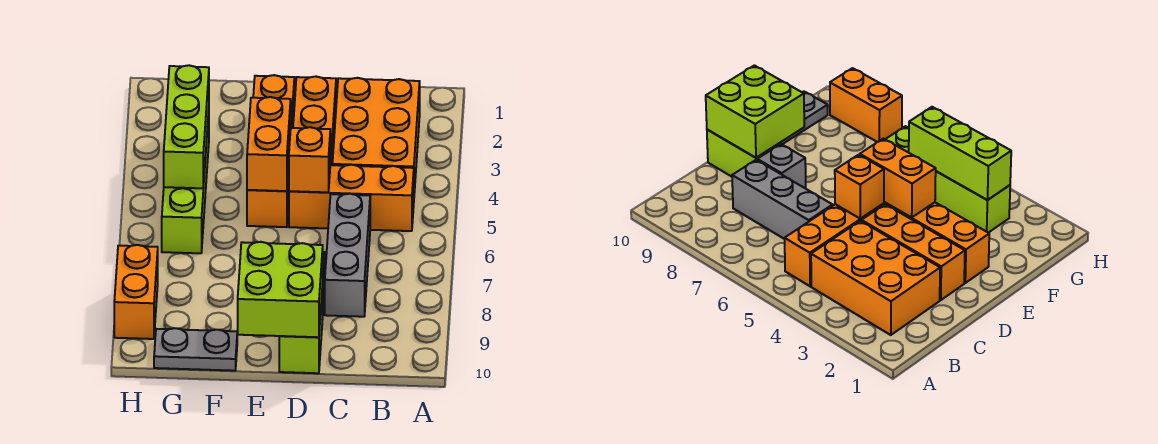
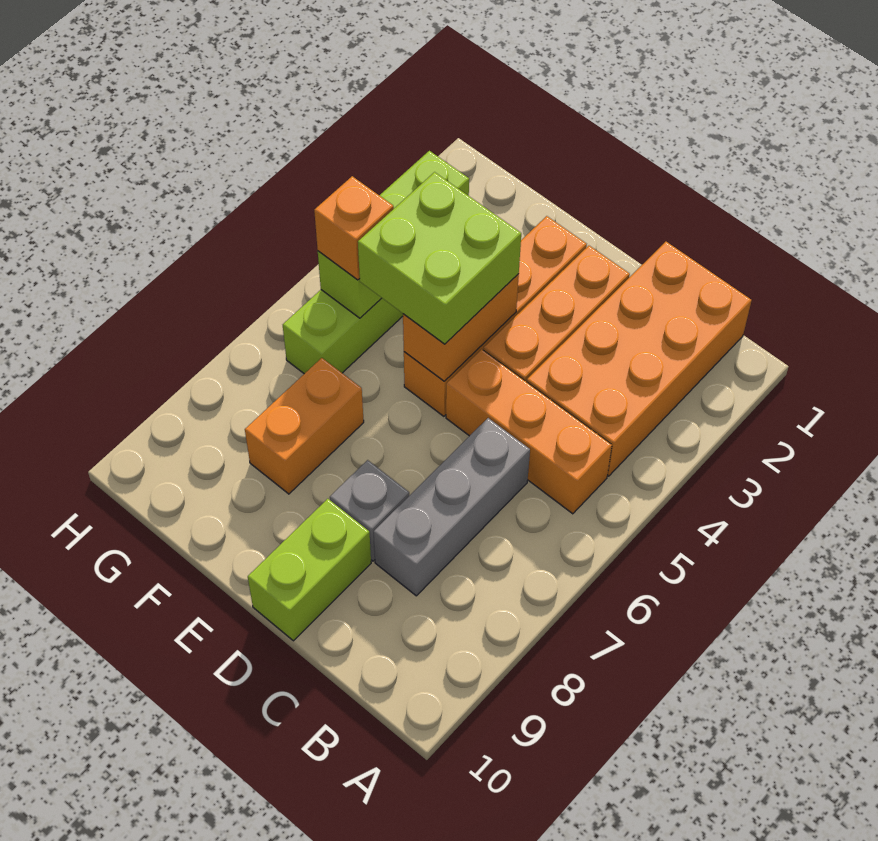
orange brick B2:C4 level 1 -> orange brick B1:C4 level 1
orange brick D5 level 2 -> orange brick G5 level 3
lime brick D9:E10 level 2 -> lime brick E4:F5 level 3
grey plate F10:G10 level 1 -> none
orange brick H8:H9 level 1 -> orange brick F7:F8 level 1

